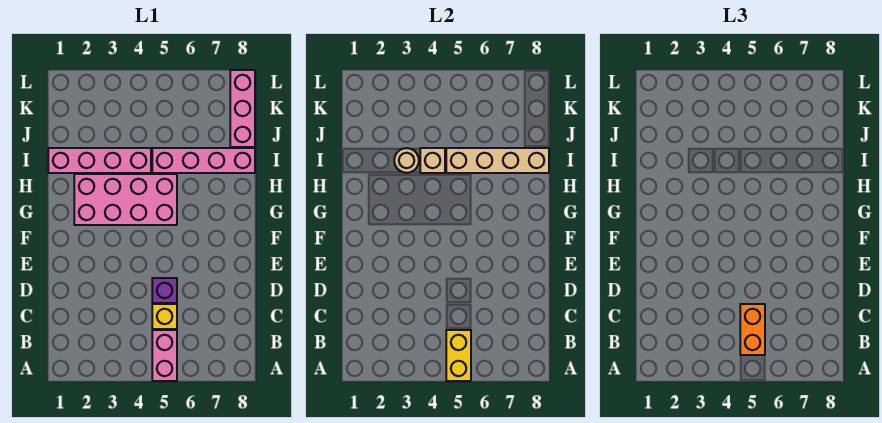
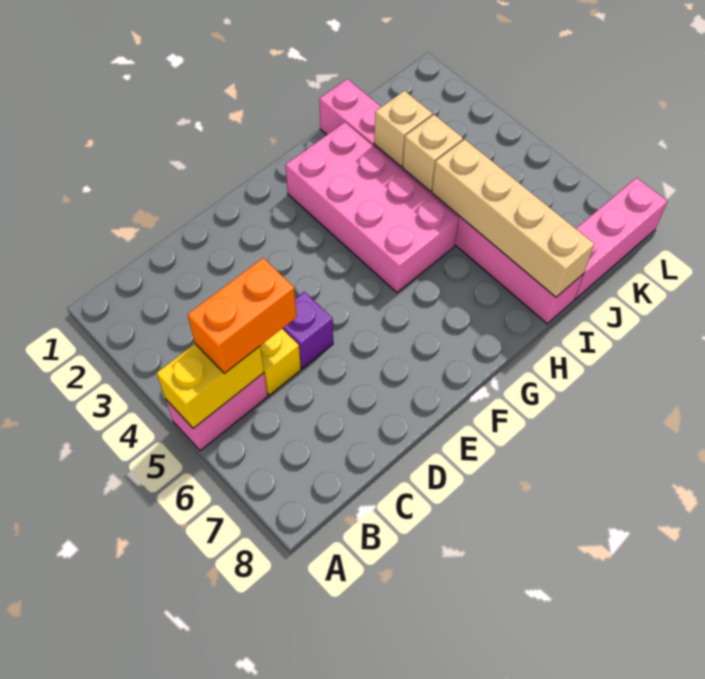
tan round brick I3 level 2 -> tan brick I3 level 2

